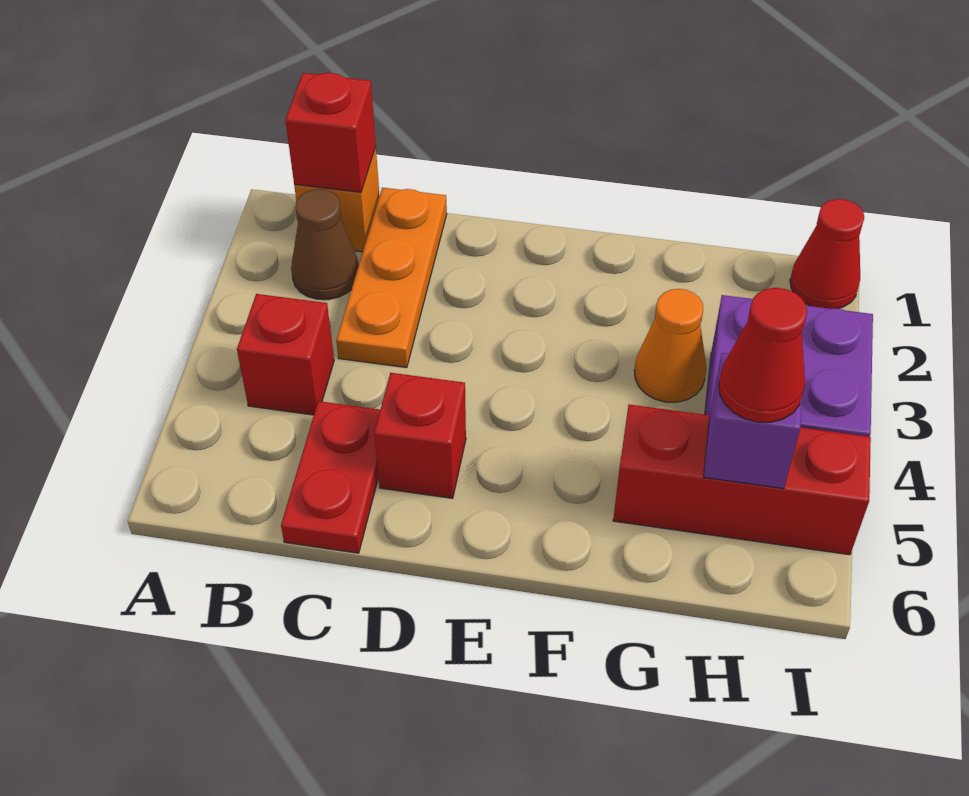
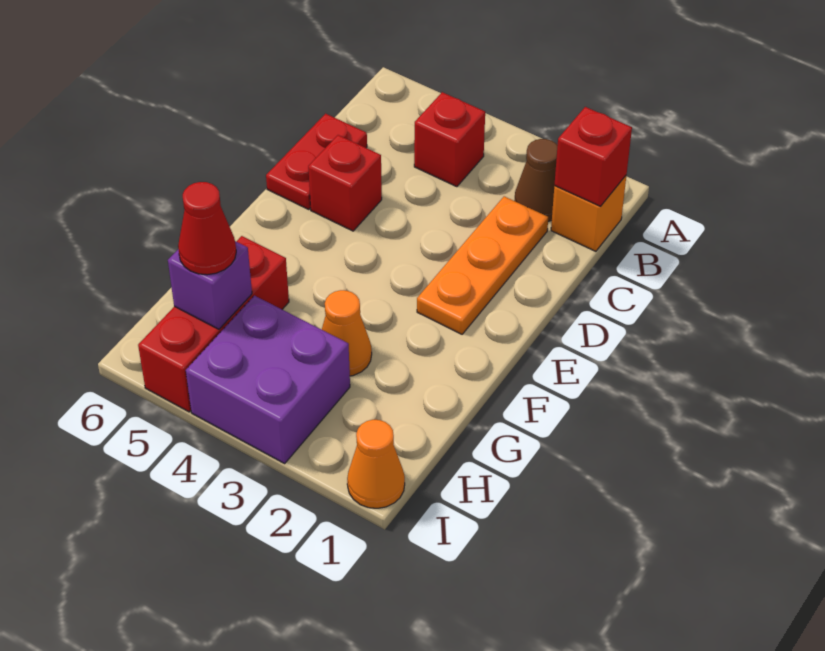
orange plate C1:C3 level 1 -> orange plate C2:E2 level 1
red plate C5:C6 level 1 -> red plate C6:D6 level 1
red cone I1 level 1 -> orange cone I1 level 1

